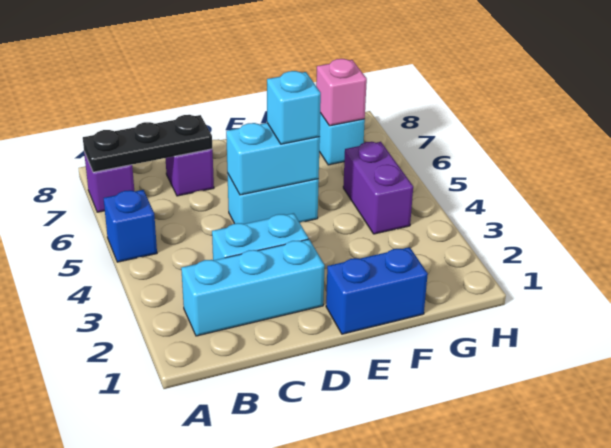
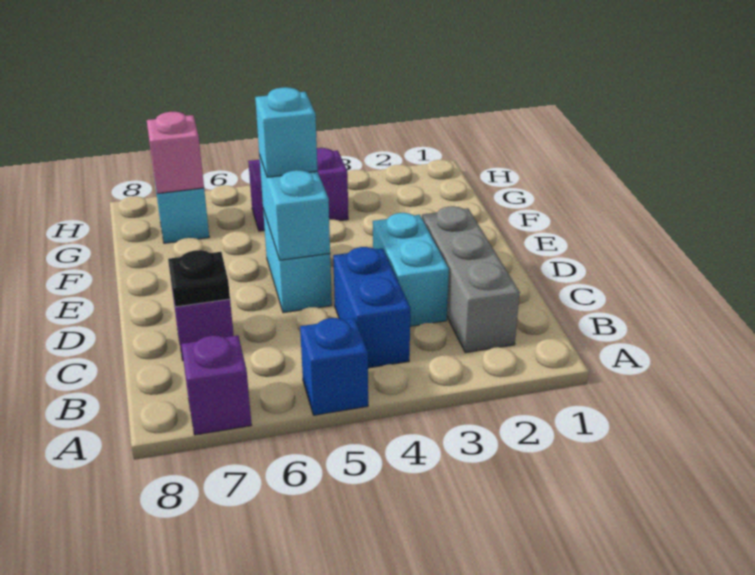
black plate A7:C7 level 2 -> black plate C7 level 2
cyan brick B2:D2 level 1 -> grey brick B2:D2 level 1
blue brick E1:F1 level 1 -> blue brick B4:C4 level 1

